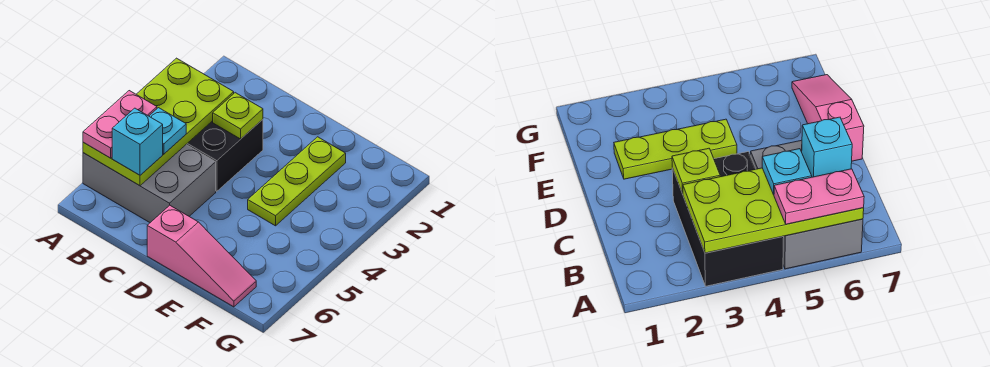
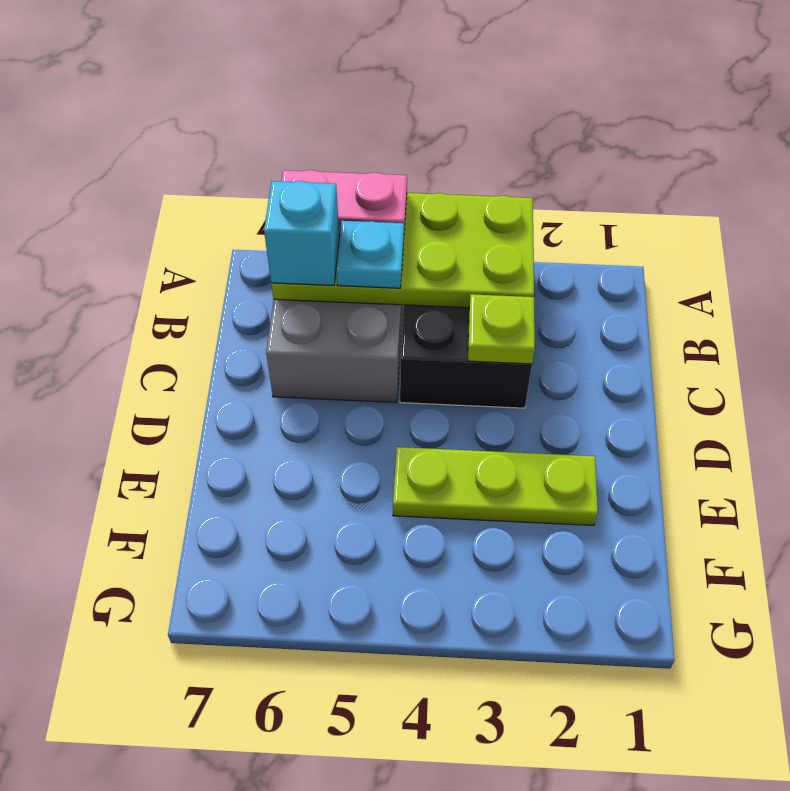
pink slope D7:F7 level 1 top D -> none

